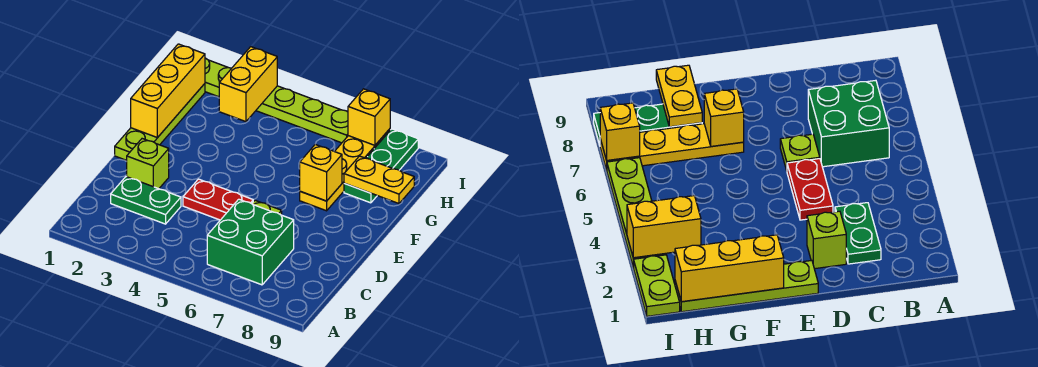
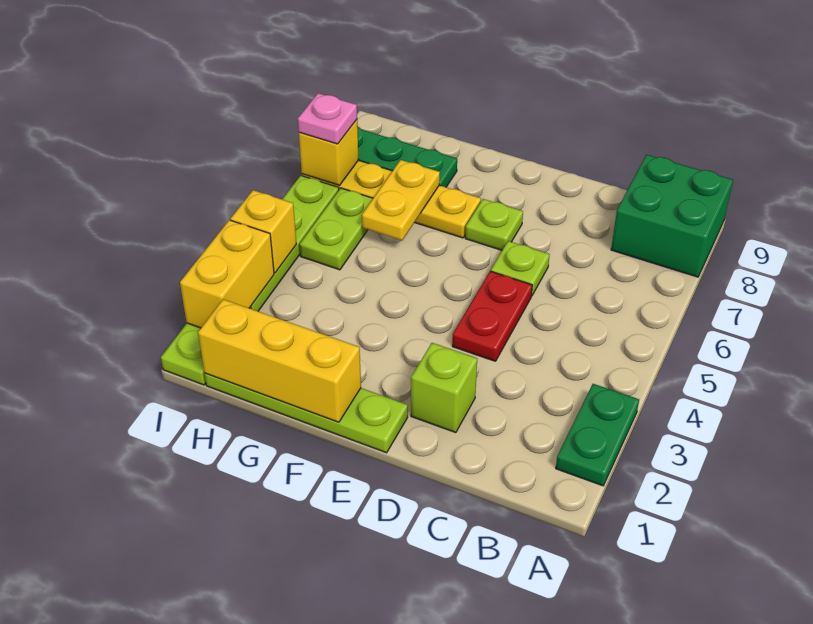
green brick B6:C7 level 1 -> green brick A8:B9 level 1
green plate C2:C3 level 1 -> green plate A2:A3 level 1
none -> lime plate E7 level 1
yellow brick F7 level 2 -> yellow brick I4 level 2
yellow plate G8:G9 level 2 -> yellow plate G6:G7 level 2
yellow brick H3:I3 level 2 -> yellow brick I2:I3 level 2
none -> lime plate H5:H6 level 1
none -> pink plate I7 level 3

